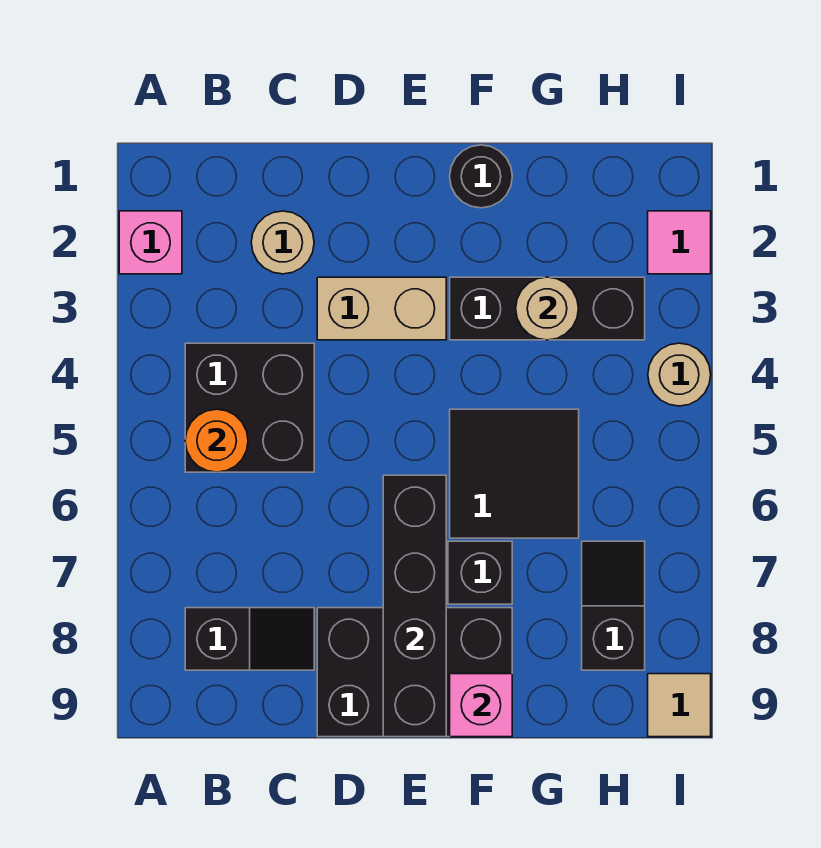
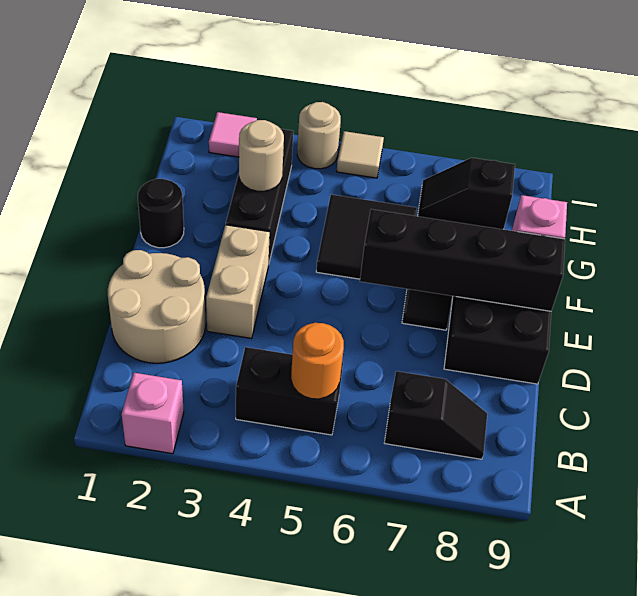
black brick B4:C5 level 1 -> black brick B4:B5 level 1
black slope B8:C8 level 1 top B -> black slope B7:B8 level 1 top 7
tan round brick C2 level 1 -> tan round brick C1:D2 level 1
tan tile I9 level 1 -> tan tile I5 level 1

